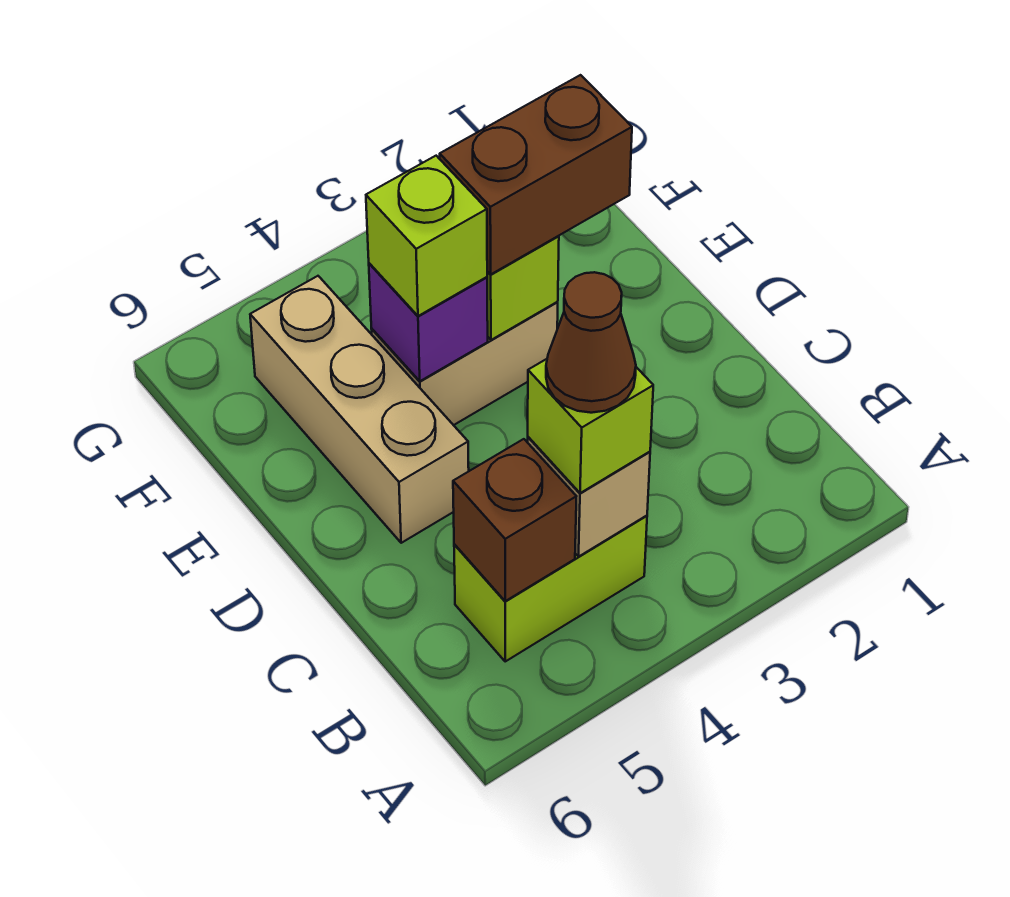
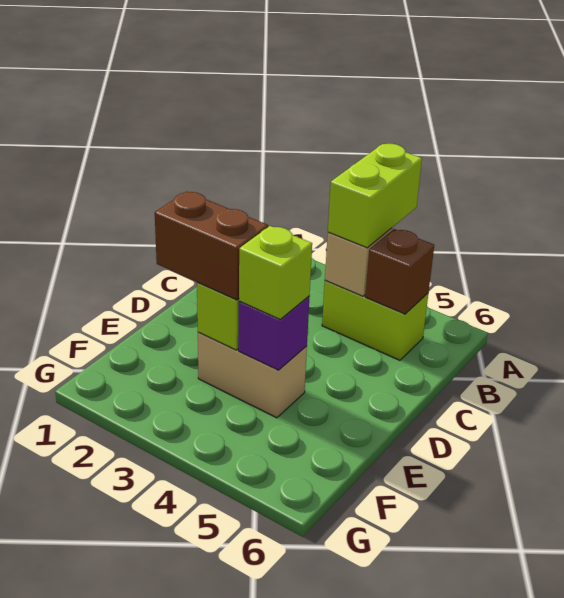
lime brick B4 level 3 -> lime brick A4:B4 level 3
brown cone B4 level 4 -> none
tan brick D5:F5 level 1 -> none

